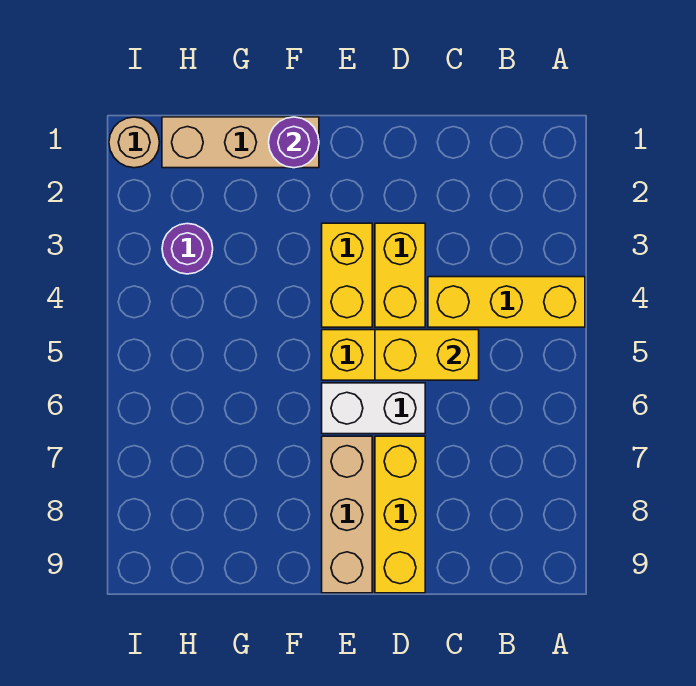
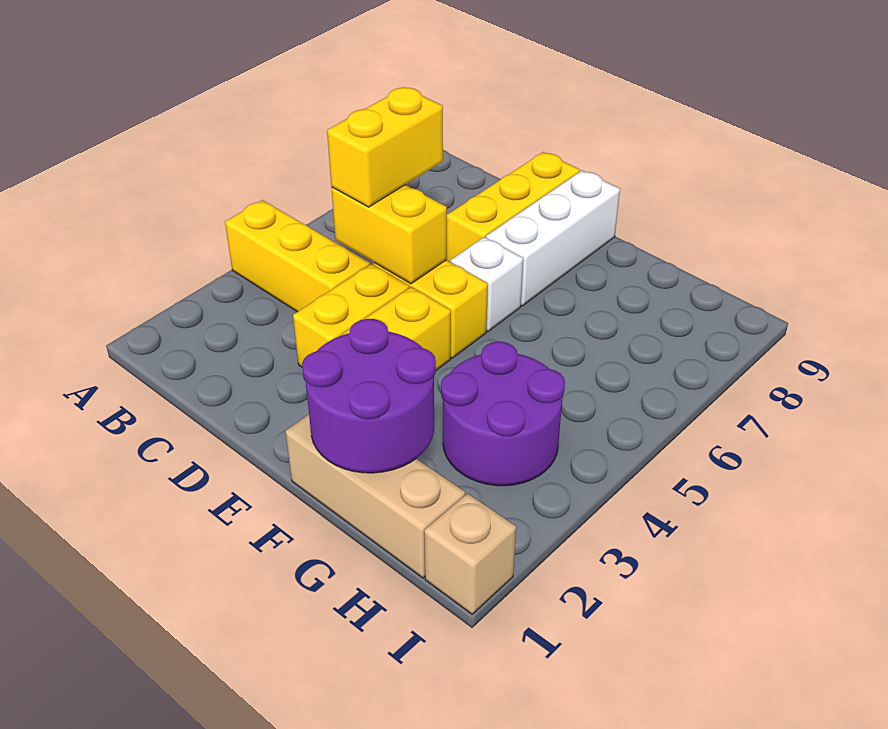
none -> yellow brick C5:C6 level 3
white brick D6:E6 level 1 -> white brick E6 level 1
tan brick E7:E9 level 1 -> white brick E7:E9 level 1
purple round brick F1 level 2 -> purple round brick F1:G2 level 2
purple round brick H3 level 1 -> purple round brick G3:H4 level 1
tan round brick I1 level 1 -> tan brick I1 level 1

